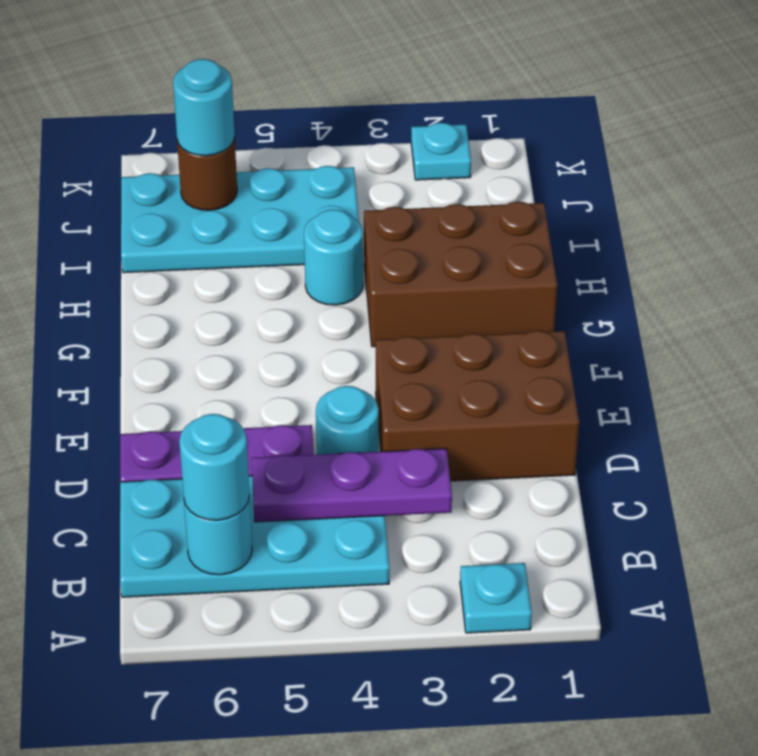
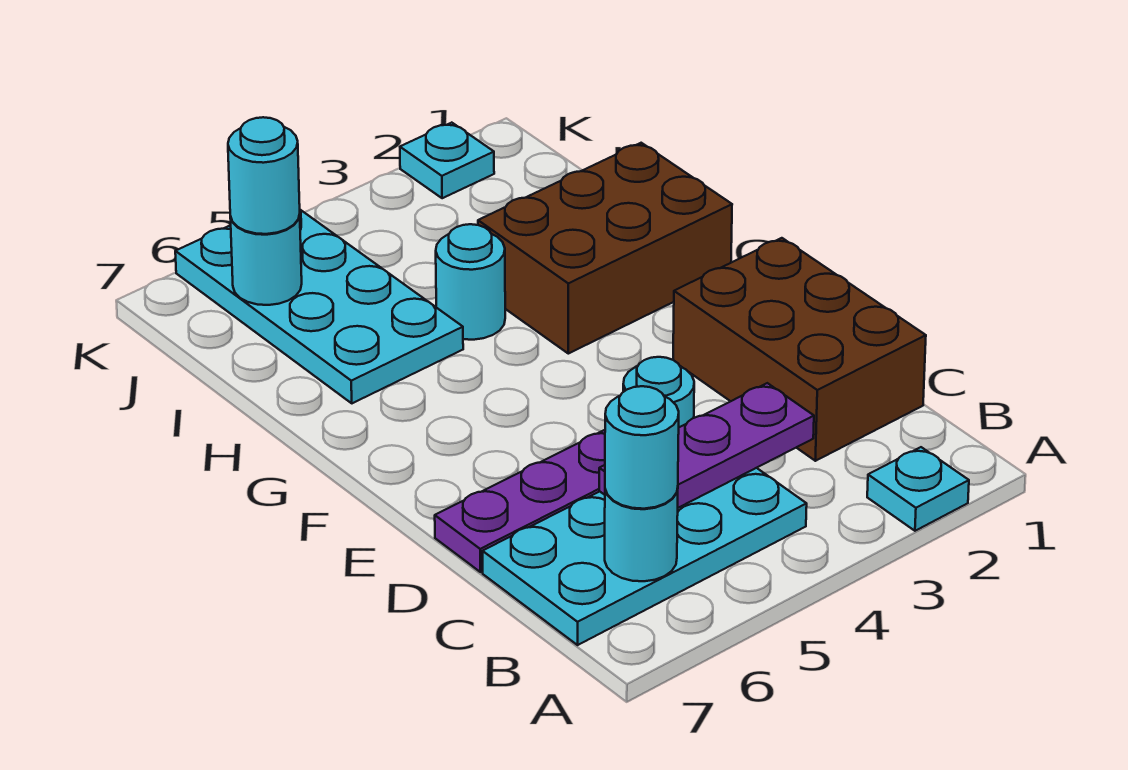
brown brick D1:E3 level 1 -> brown brick C1:E2 level 1
cyan plate I4:J7 level 1 -> cyan plate H5:K6 level 1
brown round brick J6 level 2 -> cyan round brick J6 level 2

